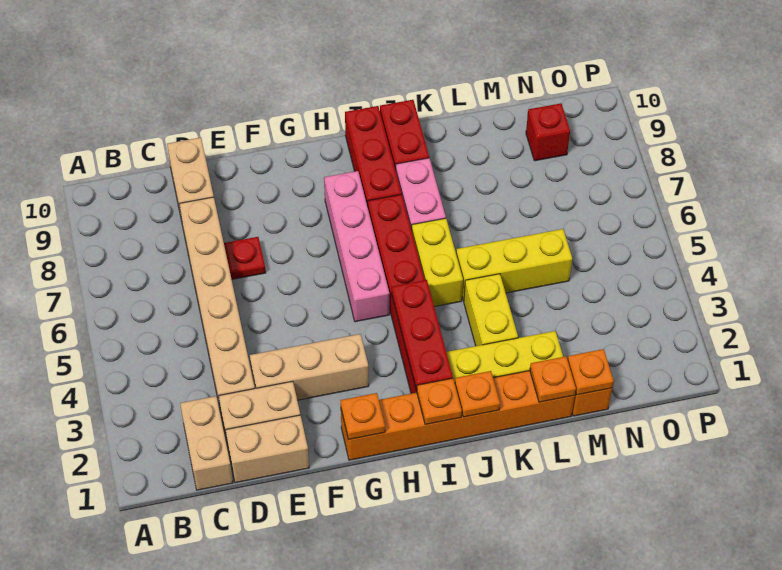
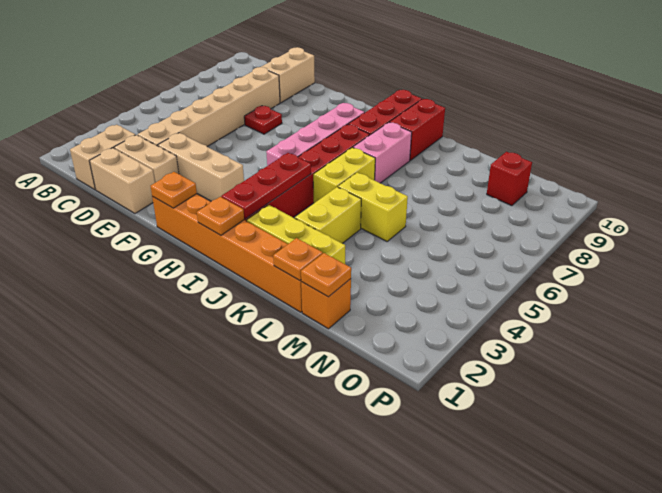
orange plate J1 level 2 -> none
yellow brick K5:M5 level 1 -> yellow brick K5:L5 level 1

